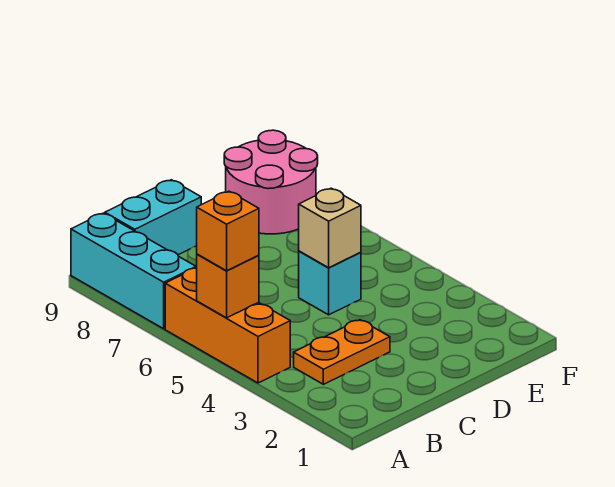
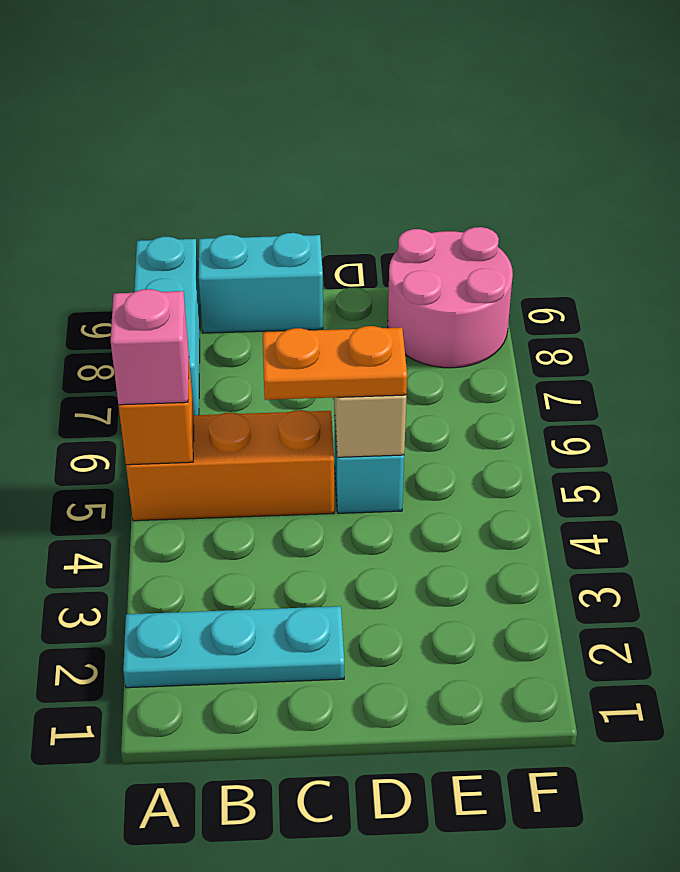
none -> cyan plate A2:C2 level 1
orange brick A4:A6 level 1 -> orange brick A5:C5 level 1
orange brick A5 level 3 -> pink brick A5 level 3
orange plate B3:C3 level 1 -> orange plate C5:D5 level 3

